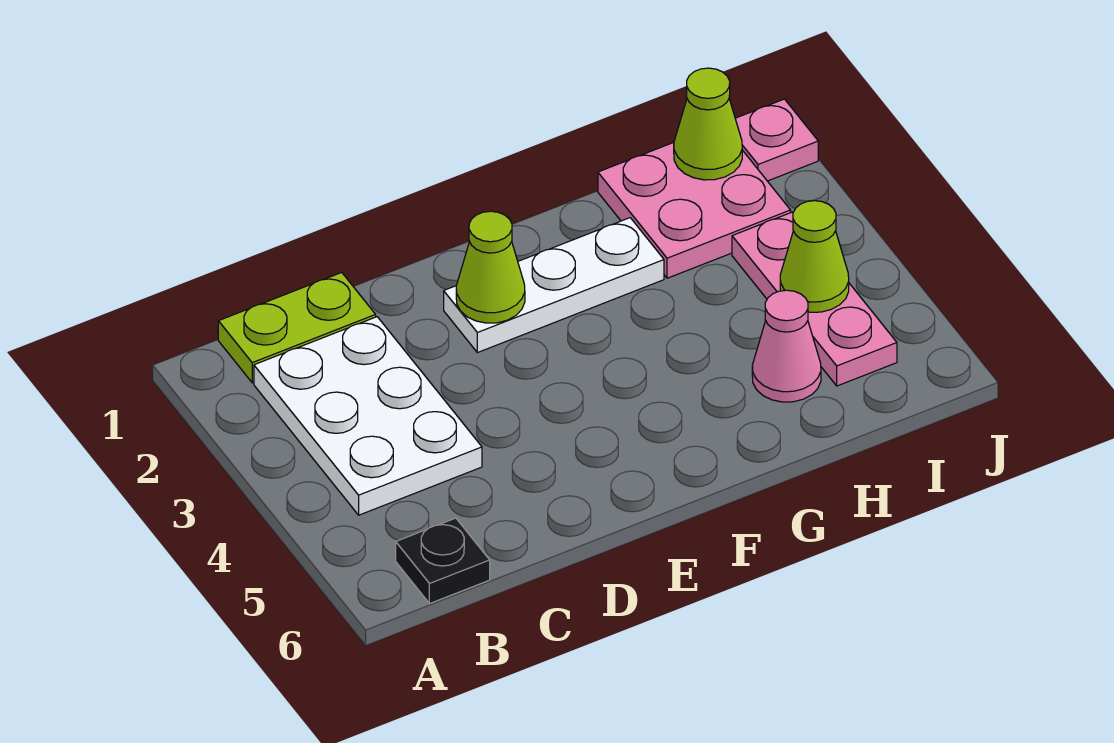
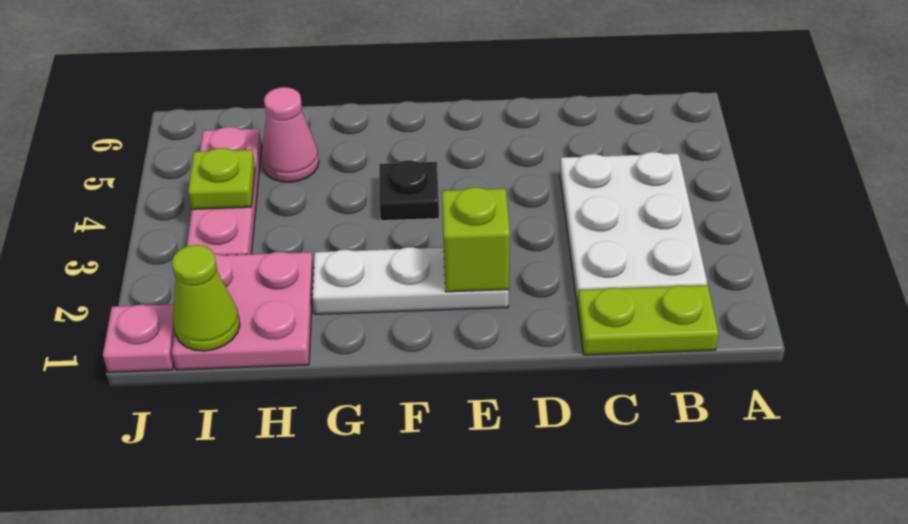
black plate B6 level 1 -> black plate F4 level 1
lime cone E2 level 2 -> lime brick E2 level 2
lime cone I4 level 2 -> lime plate I4 level 2

